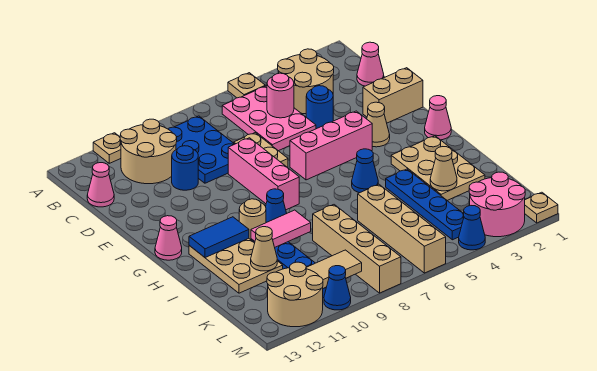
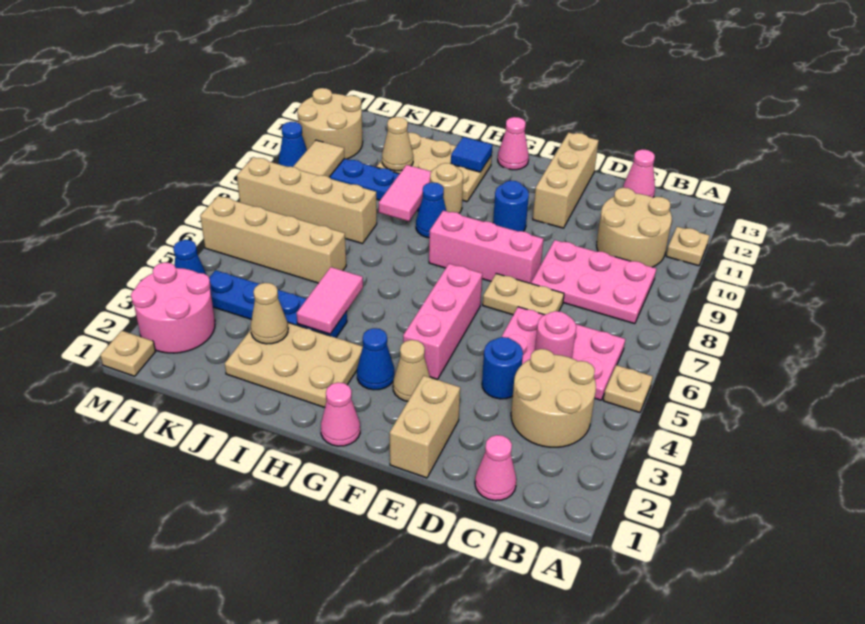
blue plate B8:D9 level 1 -> pink plate B8:D9 level 1
blue round brick D10 level 1 -> blue round brick F10 level 1
none -> tan brick E11:E13 level 1
blue cone H5 level 1 -> blue cone G3 level 1
blue tile H11:H12 level 2 -> blue tile H12 level 2
none -> pink tile I4:I5 level 2

